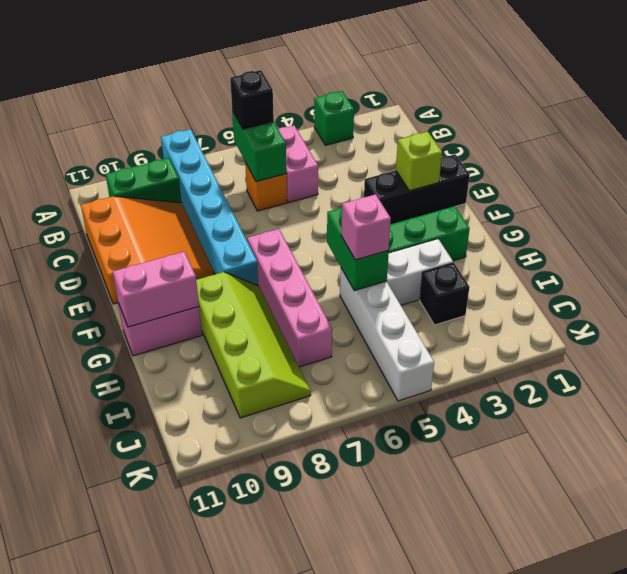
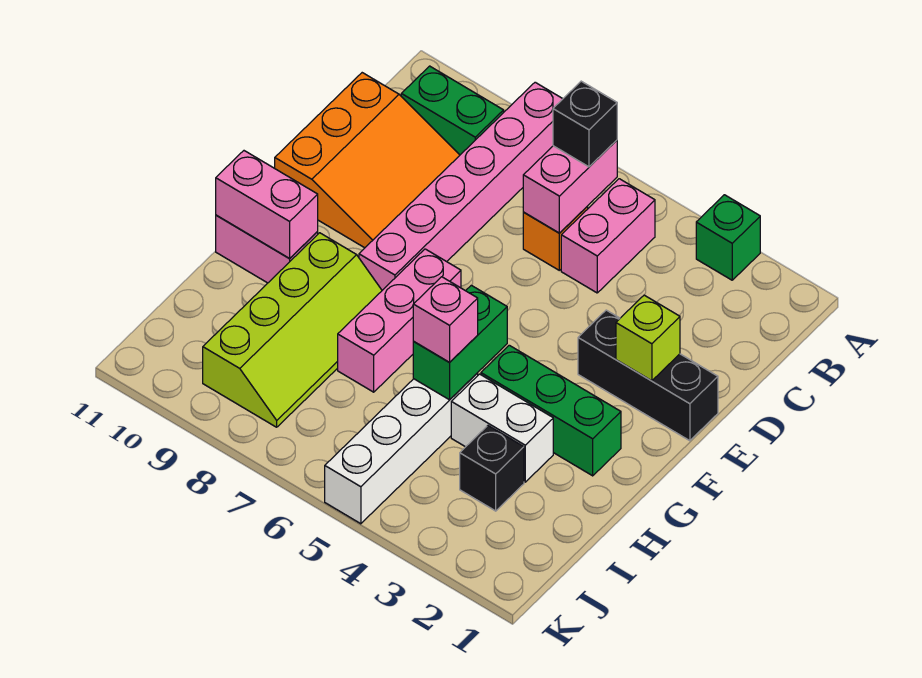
cyan brick A8:F8 level 1 -> pink brick A8:F8 level 1
green brick B6:C6 level 2 -> pink brick B6:C6 level 2
pink brick F7:I7 level 1 -> pink brick F7:H7 level 1

